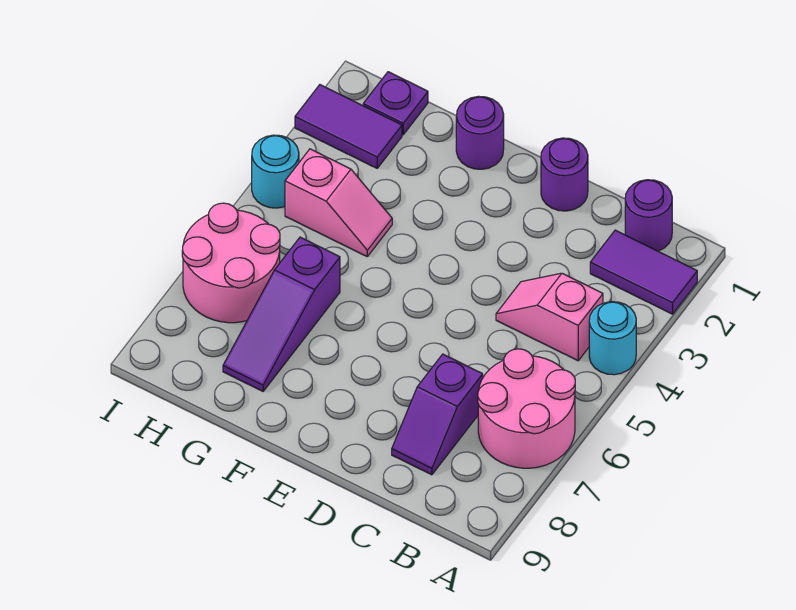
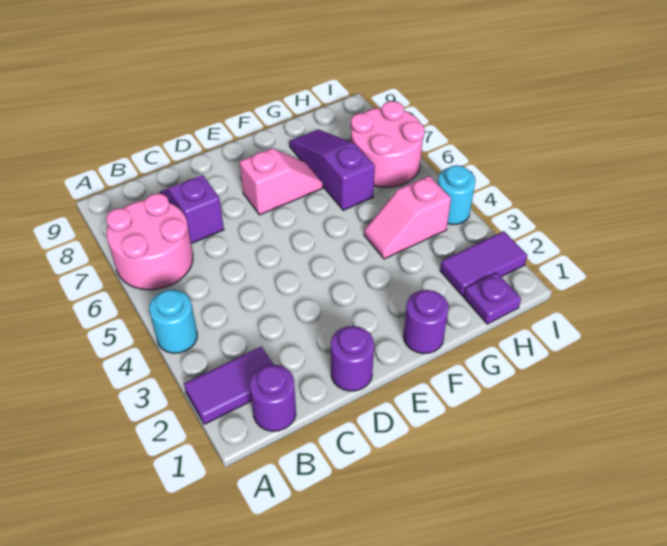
pink slope B4:C4 level 1 top B -> pink slope E7:F7 level 1 top E

